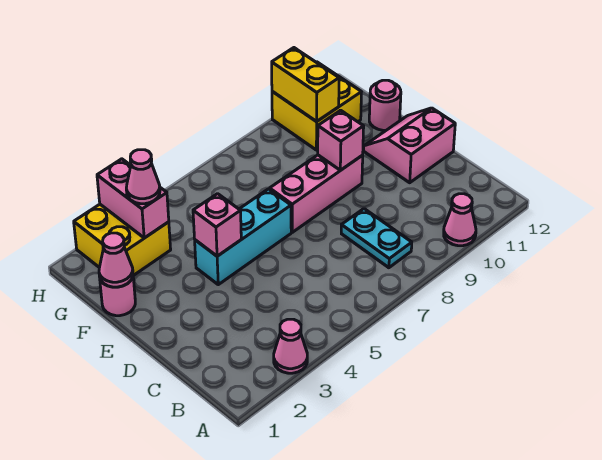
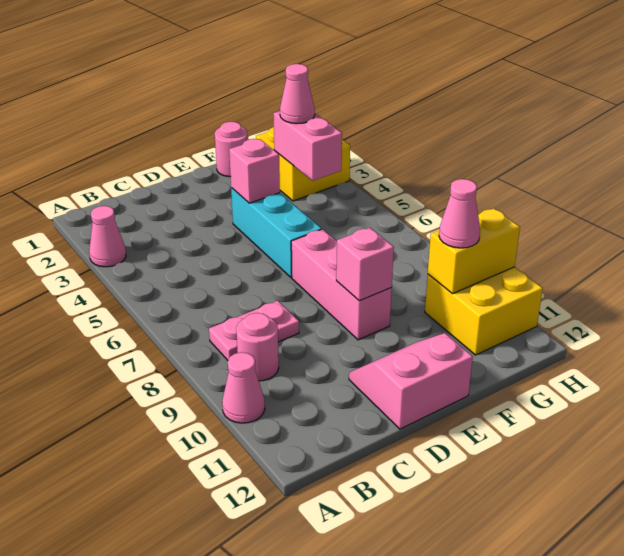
cyan plate B8:C8 level 1 -> pink plate B8:C8 level 1
pink slope D11:E12 level 1 top D -> pink slope D11:E12 level 1 top 12
pink cone F1 level 2 -> pink cone G10 level 3
pink round brick F12 level 1 -> pink round brick B9 level 1
pink brick G3:H3 level 2 -> pink brick G3:G4 level 2

